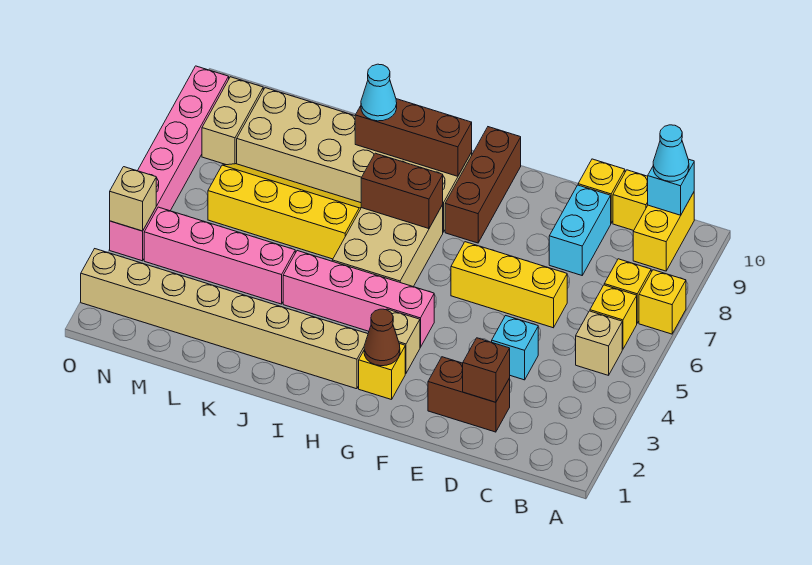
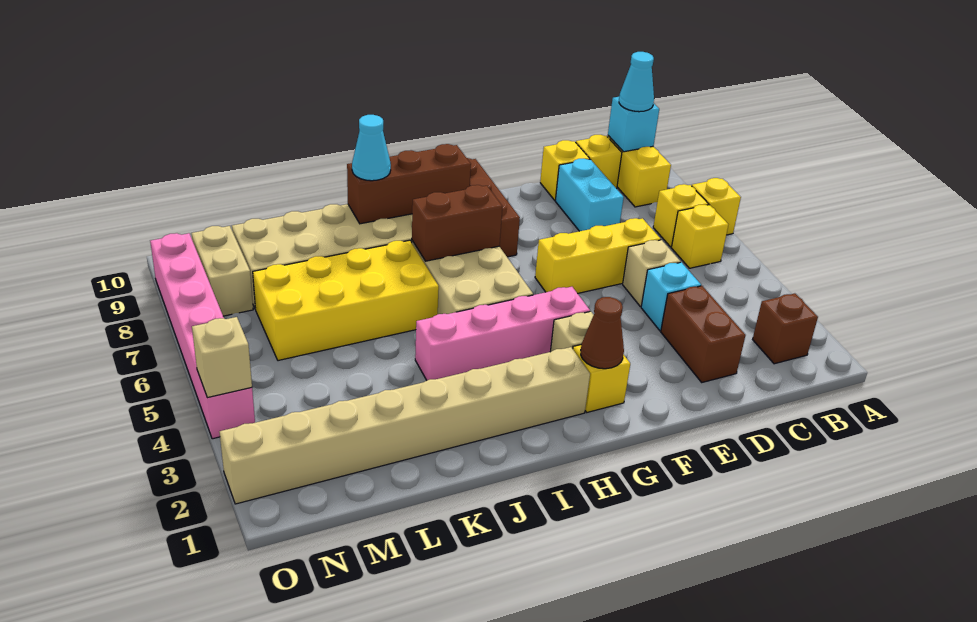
tan brick B5 level 1 -> tan brick D5 level 1
brown brick D2:E2 level 1 -> brown brick D2:D3 level 1
brown brick D2 level 2 -> brown brick B2 level 1
yellow slope J6:M7 level 1 top 6 -> yellow brick J6:M7 level 1
pink brick K4:N4 level 1 -> none

